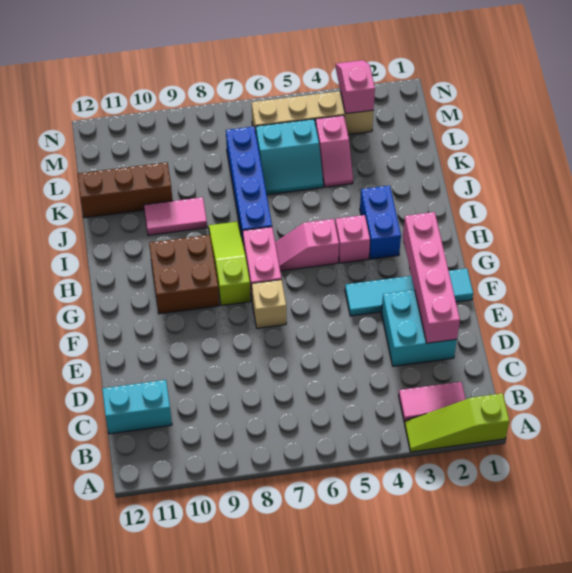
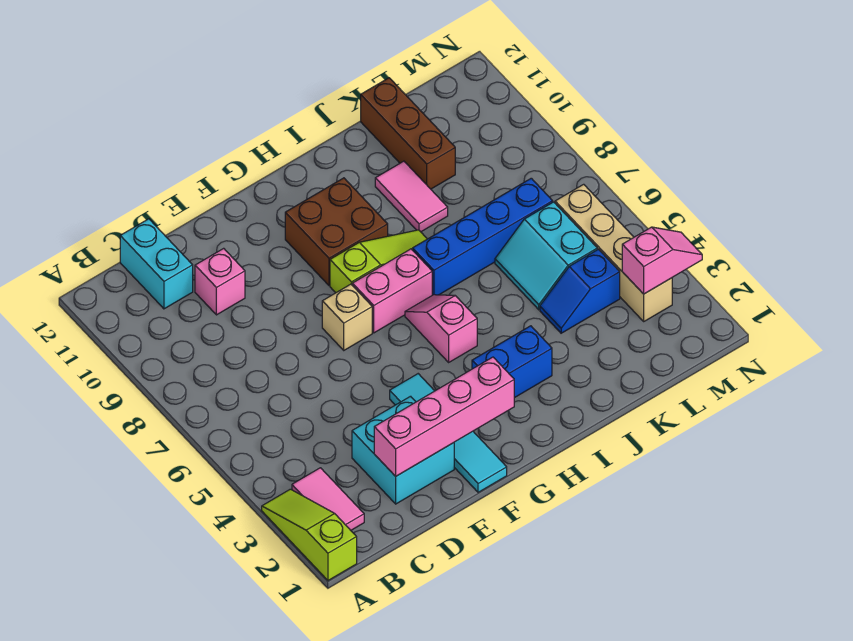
pink brick H4 level 1 -> pink brick D10 level 1
pink slope K4:L4 level 1 top L -> blue slope K4:L4 level 1 top L

